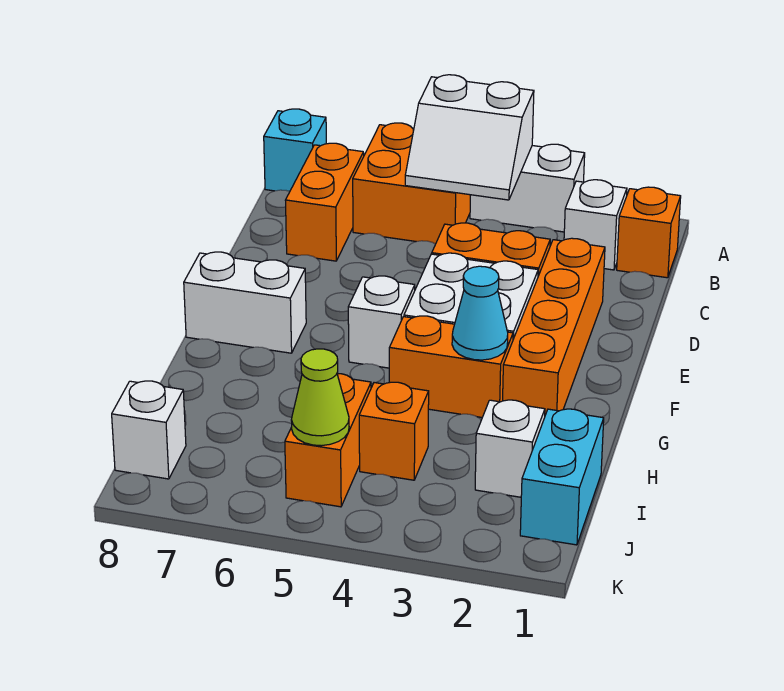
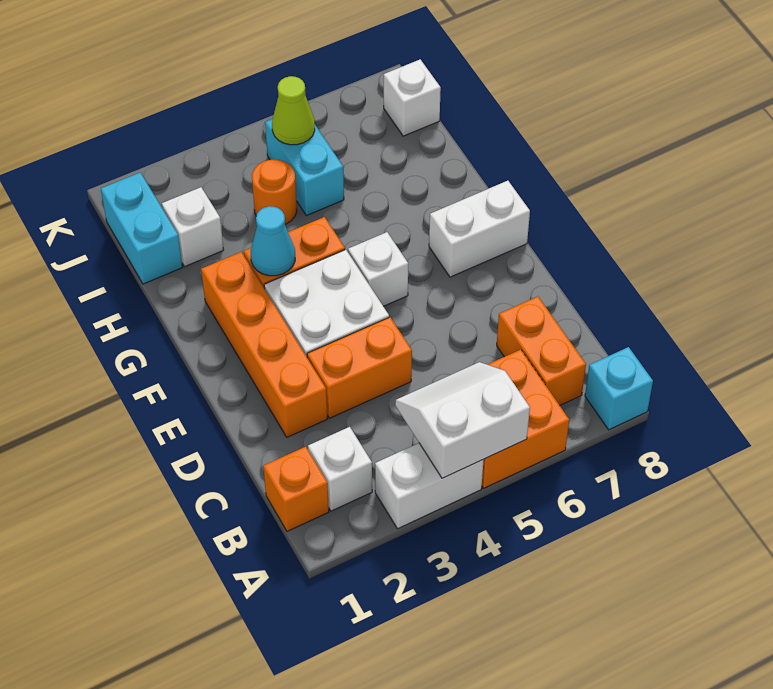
orange brick I4 level 1 -> orange round brick I4 level 1
orange brick I5:J5 level 1 -> cyan brick I5:J5 level 1

